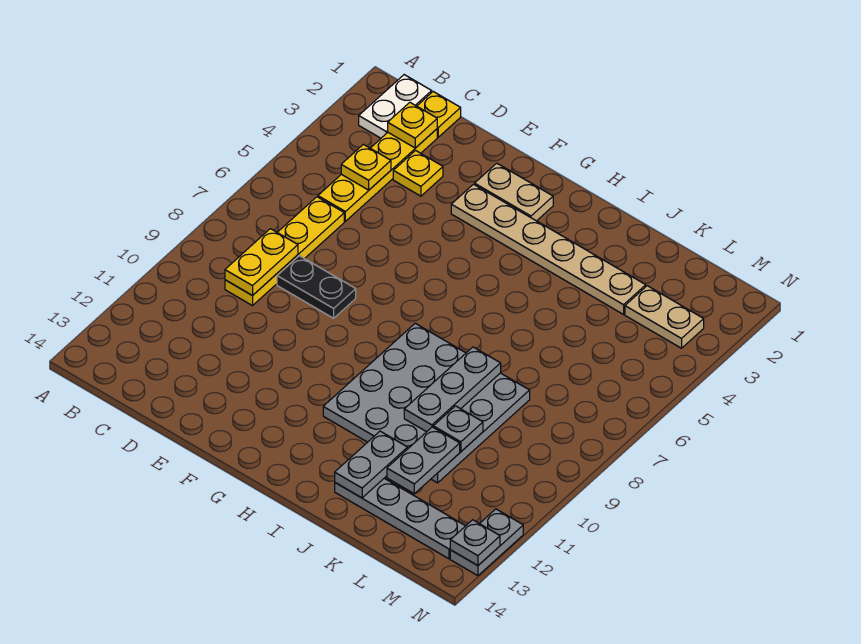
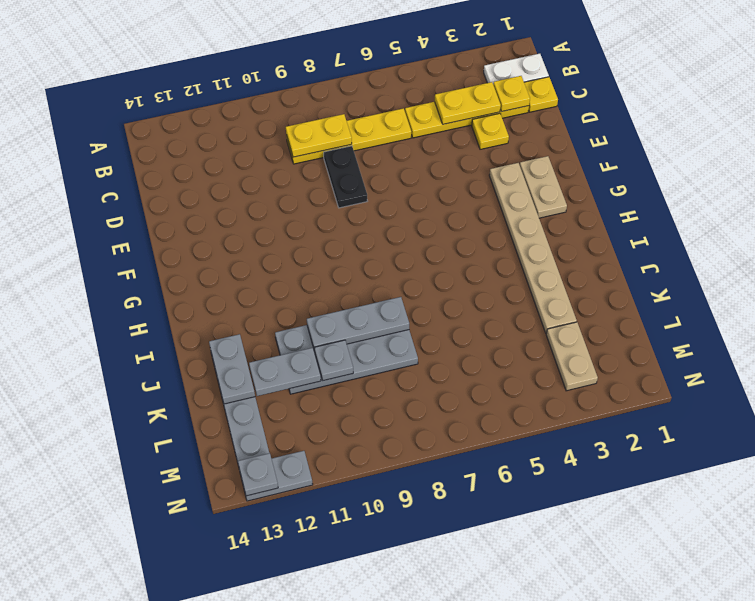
yellow plate C4 level 2 -> yellow plate C3:C4 level 2
grey plate H8:K11 level 1 -> grey plate J8:K11 level 1
grey plate J12:J13 level 2 -> grey plate J13:K13 level 2

